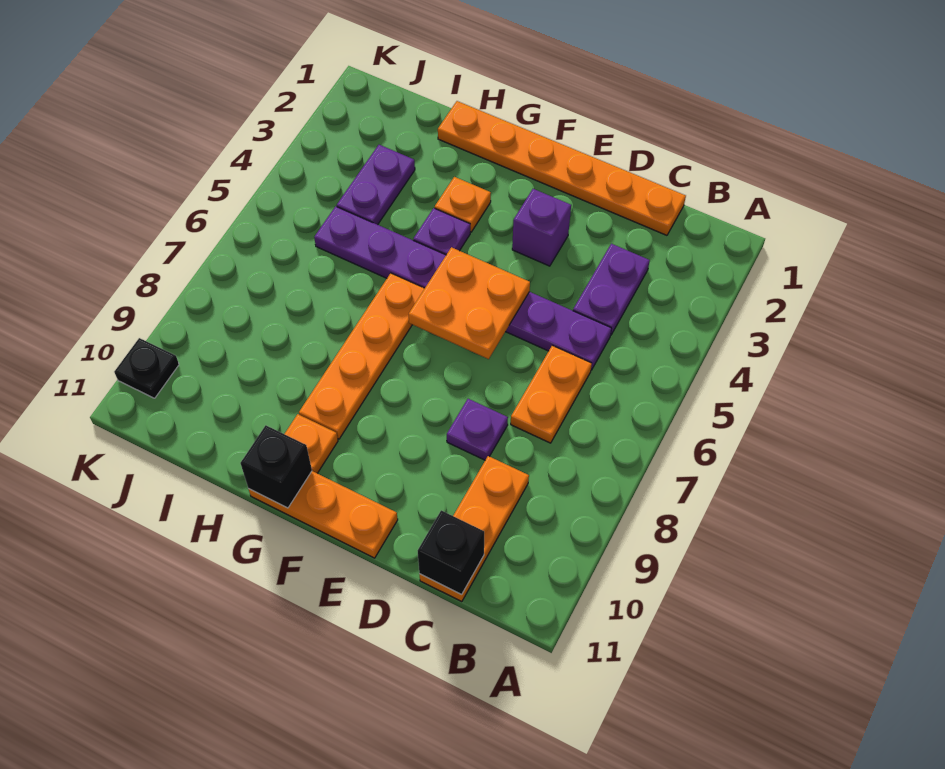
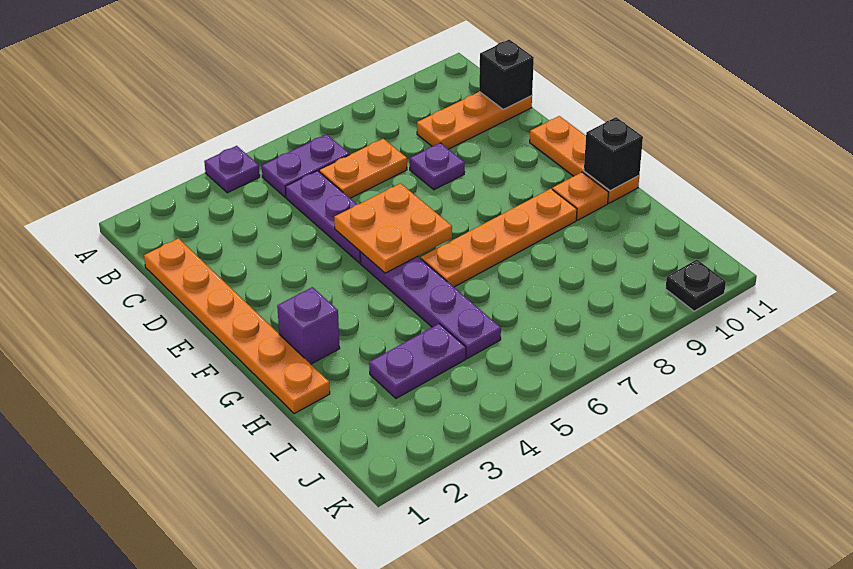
purple plate C3:C4 level 1 -> purple plate B5:B6 level 1
purple brick E3 level 1 -> purple brick G2 level 1
orange plate G3 level 1 -> none
purple plate G4 level 1 -> purple plate A4 level 1

